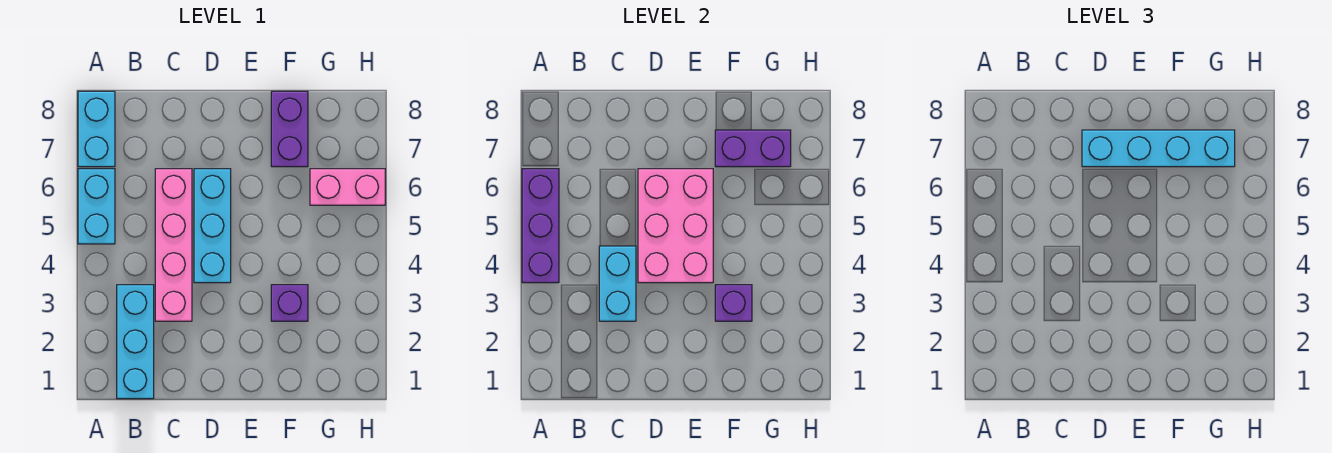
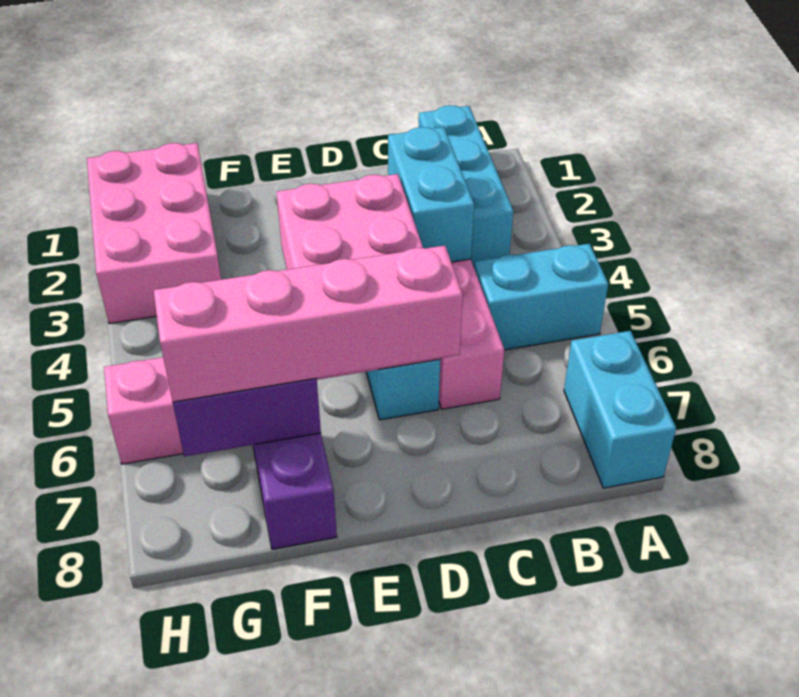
purple brick A4:A6 level 2 -> none
cyan brick A5:A6 level 1 -> cyan brick A5:B5 level 1
cyan brick D7:G7 level 3 -> pink brick D7:G7 level 3
purple brick F3 level 1 -> none
purple brick F3 level 2 -> none
none -> pink brick G1:H3 level 1

